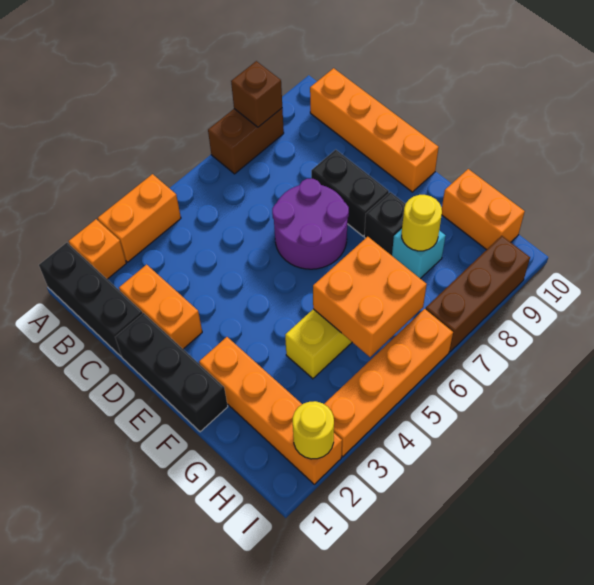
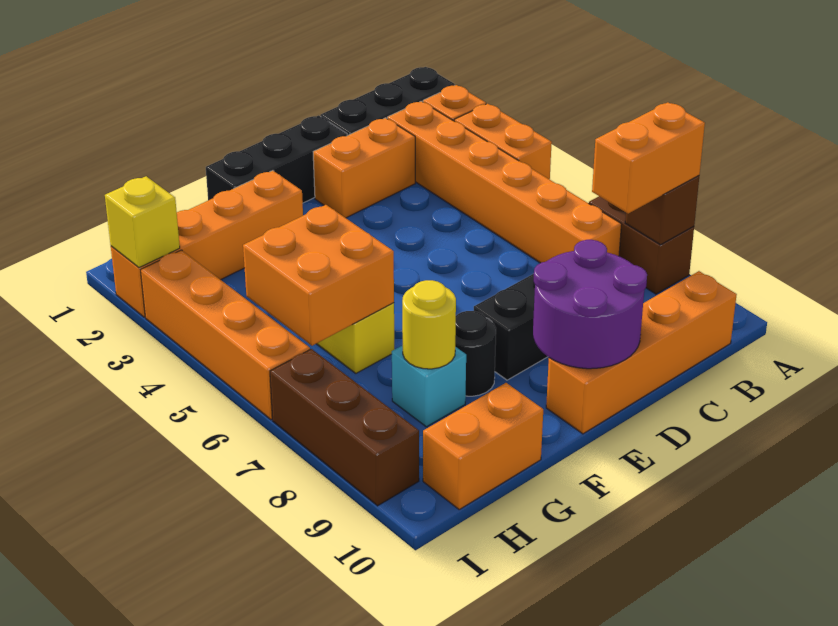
none -> orange brick A8:B8 level 3
none -> orange brick B2:B7 level 1
purple round brick D6:E7 level 1 -> purple round brick D9:E10 level 2
black brick F8 level 1 -> black round brick F8 level 1
yellow round brick I2 level 2 -> yellow brick I2 level 2

